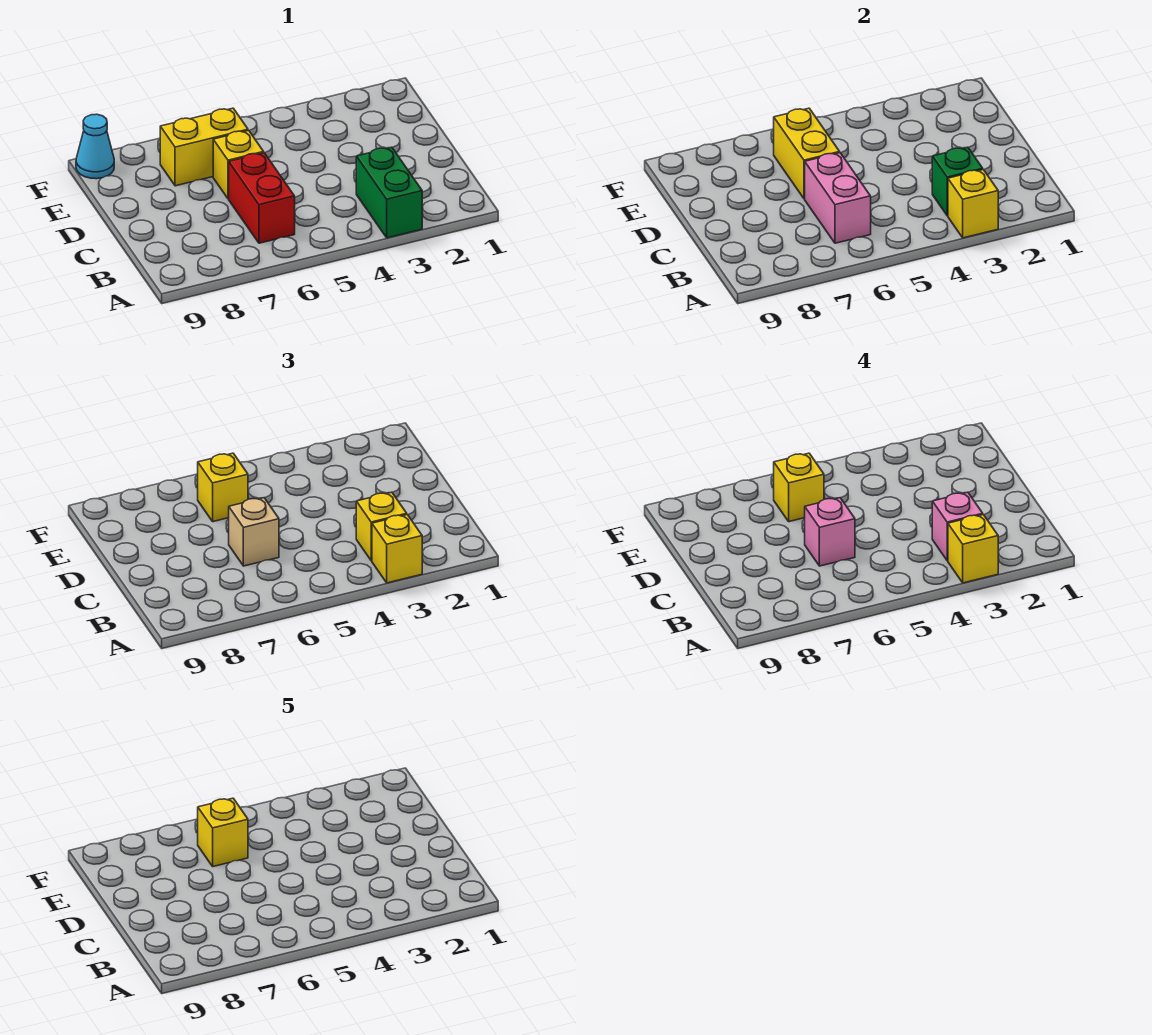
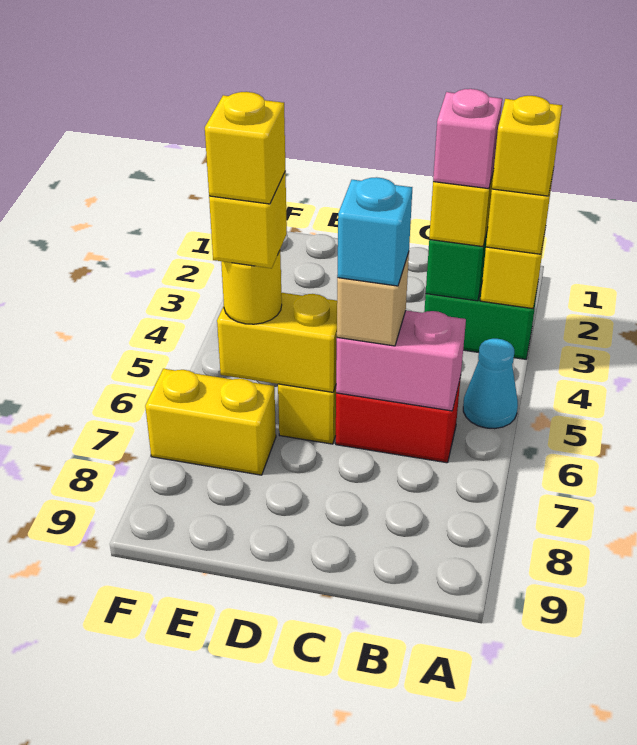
pink brick C6 level 4 -> cyan brick C6 level 4
yellow brick E6:E7 level 1 -> yellow brick E7:F7 level 1
yellow brick E6 level 3 -> yellow round brick E6 level 3
cyan cone F9 level 1 -> cyan cone A5 level 1

